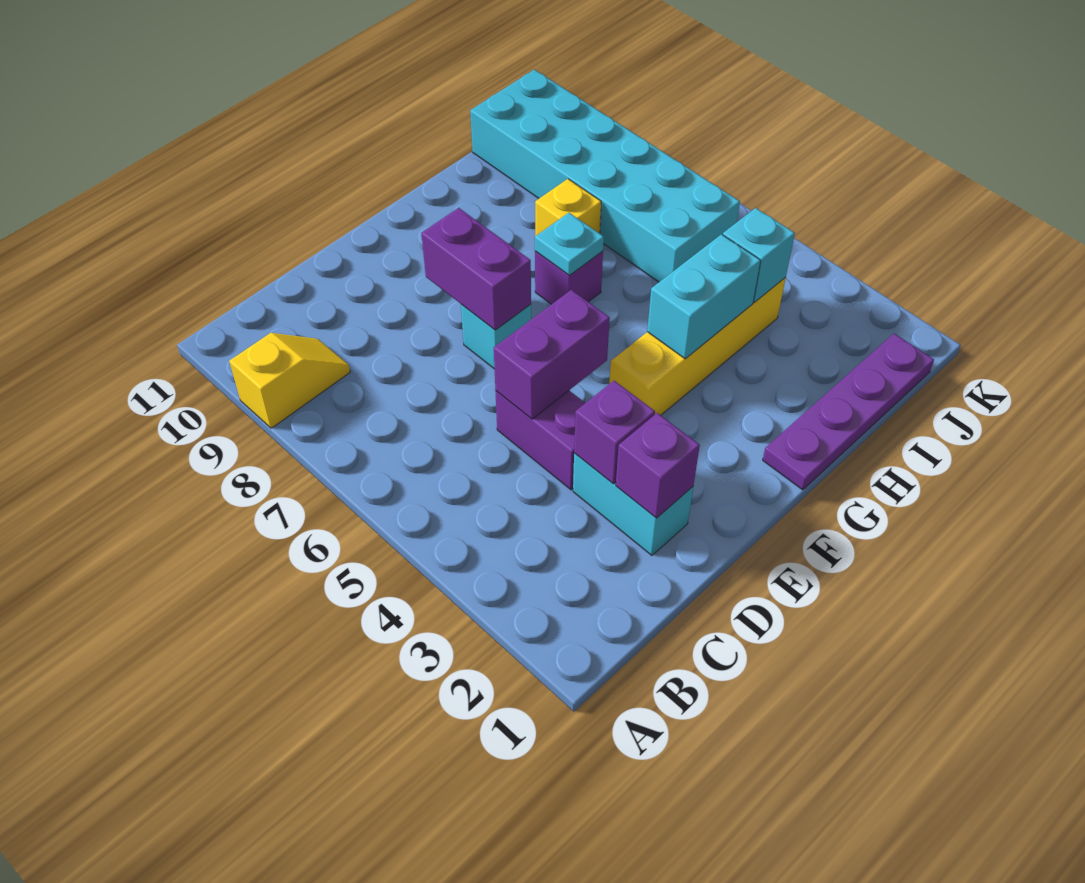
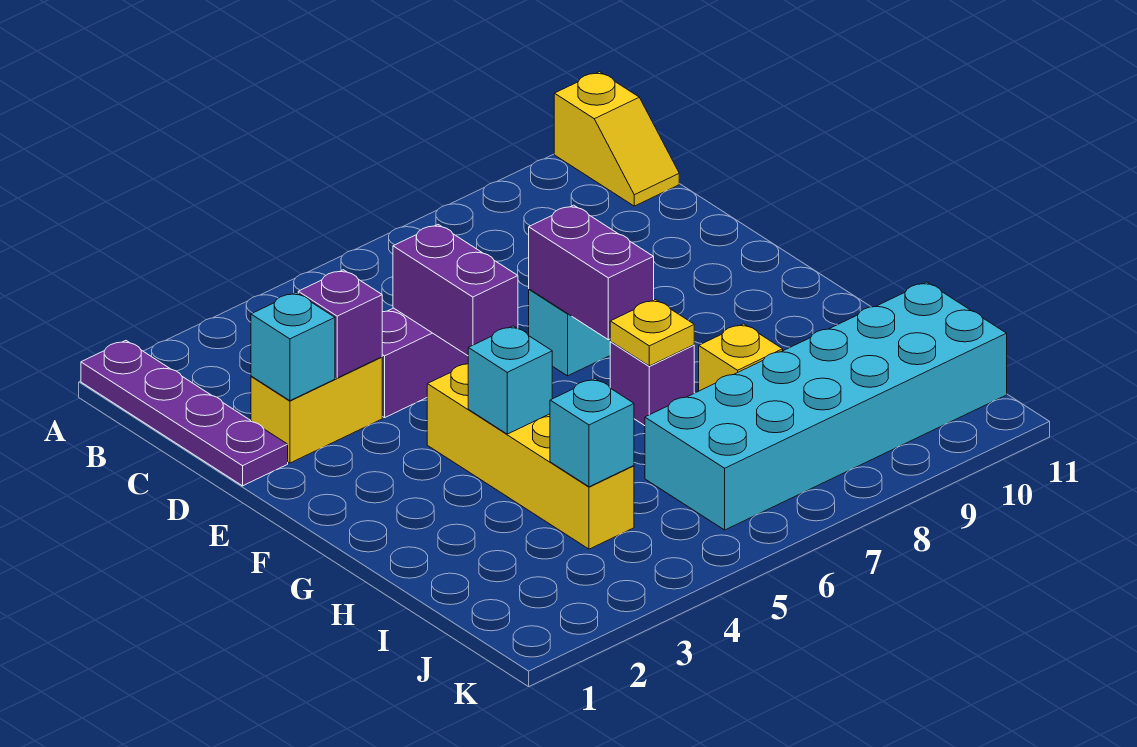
yellow slope A9:B9 level 1 top A -> yellow slope A11:B11 level 1 top A
cyan brick D2:D3 level 1 -> yellow brick D2:D3 level 1
purple brick D2 level 2 -> cyan brick D2 level 2
purple brick E7:E8 level 2 -> purple brick E7:F7 level 2
purple plate G1:J1 level 1 -> purple plate A1:D1 level 1
cyan brick G4:H4 level 2 -> cyan brick G4 level 2
cyan plate G7 level 2 -> yellow plate G7 level 2

